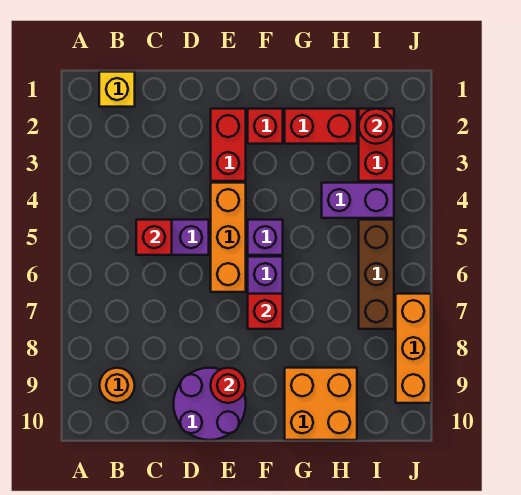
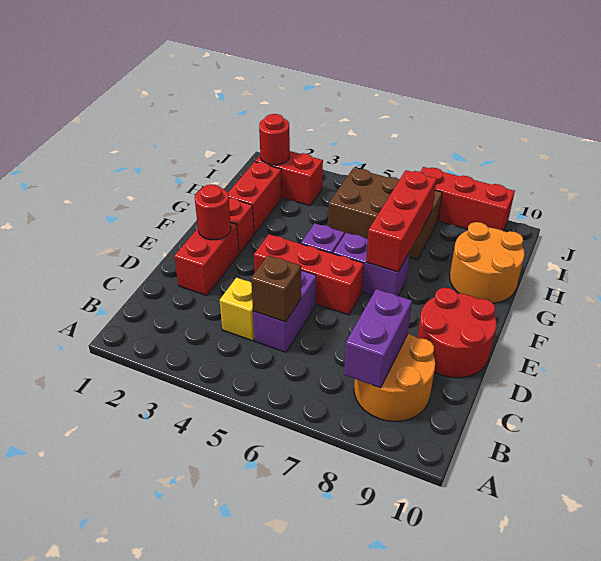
yellow brick B1 level 1 -> yellow brick C4 level 1
orange round brick B9 level 1 -> orange round brick B8:C9 level 1
red brick C5 level 2 -> brown brick C5 level 2
purple round brick D9:E10 level 1 -> red round brick D9:E10 level 1
red brick E2:E3 level 1 -> red brick D2:E2 level 1
orange brick E4:E6 level 1 -> red brick E4:E6 level 1
red round brick E9 level 2 -> red round brick E2 level 2
red brick F7 level 2 -> red brick F7:H7 level 2
orange brick G9:H10 level 1 -> orange round brick G9:H10 level 1
purple brick H4:I4 level 1 -> purple brick B8:C8 level 2
brown brick I5:I7 level 1 -> brown brick H5:I7 level 1
orange brick J7:J9 level 1 -> red brick J7:J9 level 1

